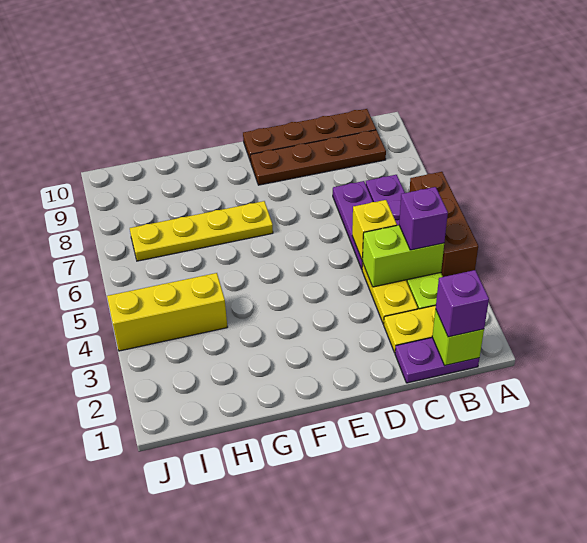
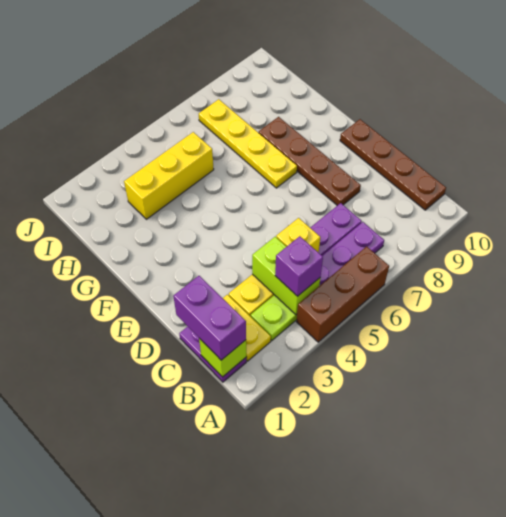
purple brick B1 level 3 -> purple brick B1:C1 level 3
brown plate B9:E9 level 1 -> brown plate D8:G8 level 1
yellow brick H4:J4 level 1 -> yellow brick H3:H5 level 1

